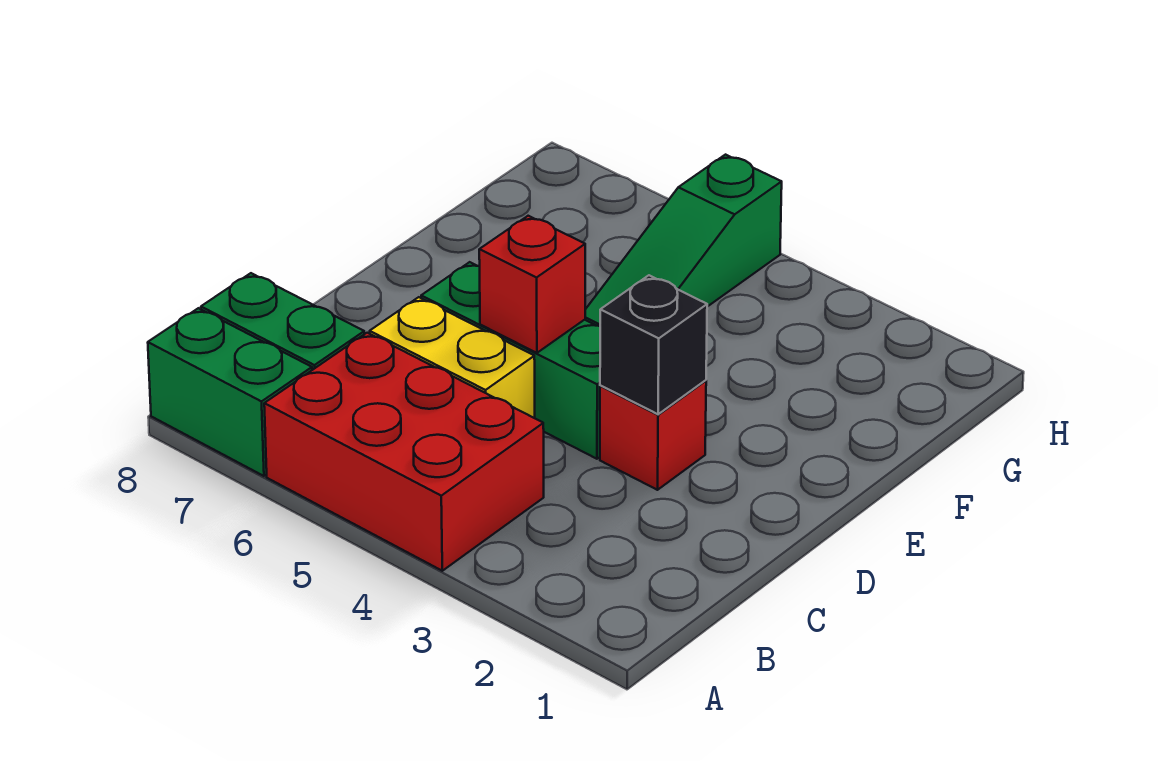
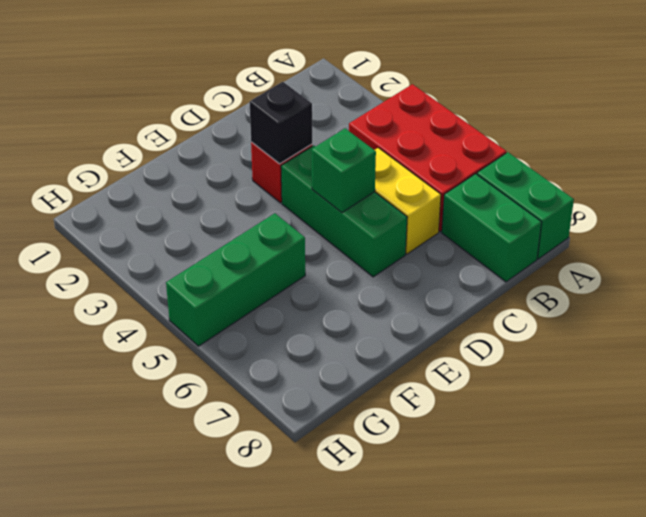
red brick D5 level 2 -> green brick D5 level 2
green slope F5:H5 level 1 top H -> green brick F5:H5 level 1

